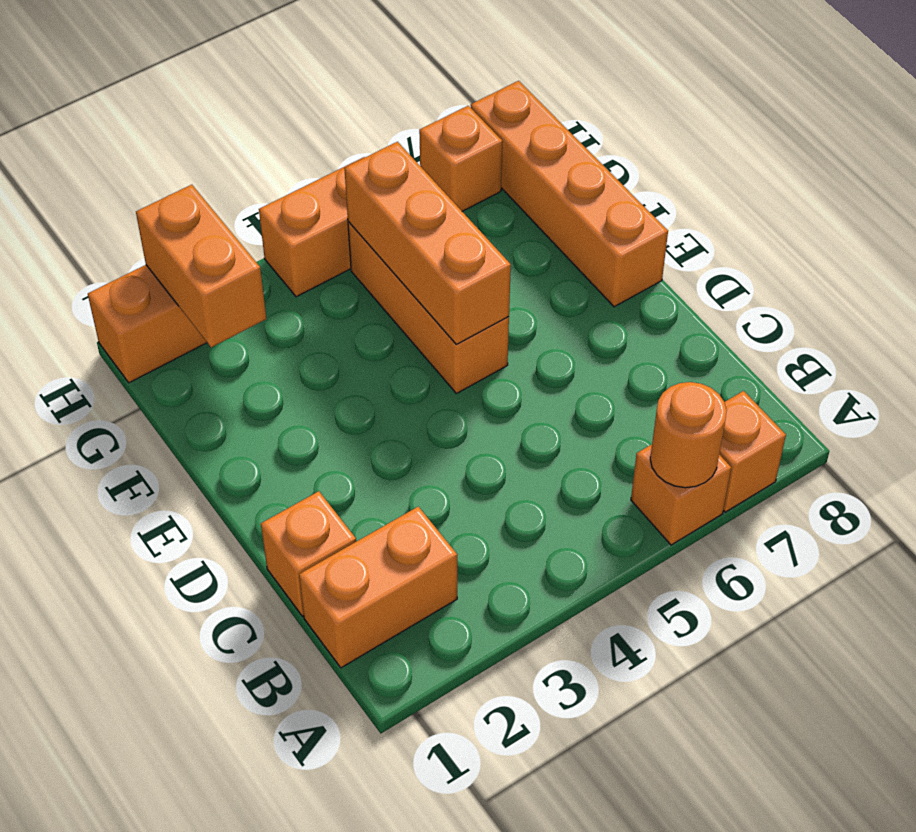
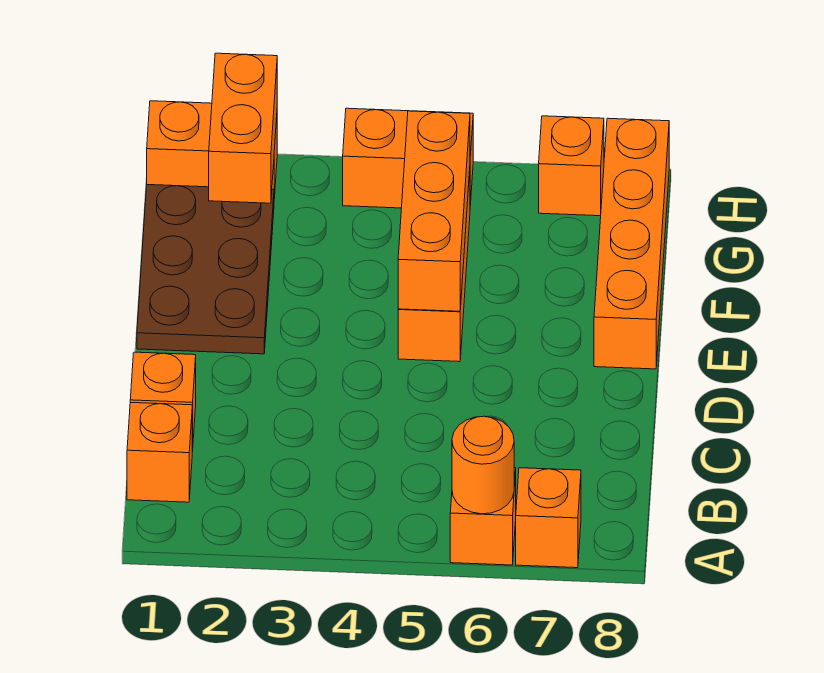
orange brick B1:B2 level 1 -> orange brick B1 level 1
none -> brown plate E1:G2 level 1

